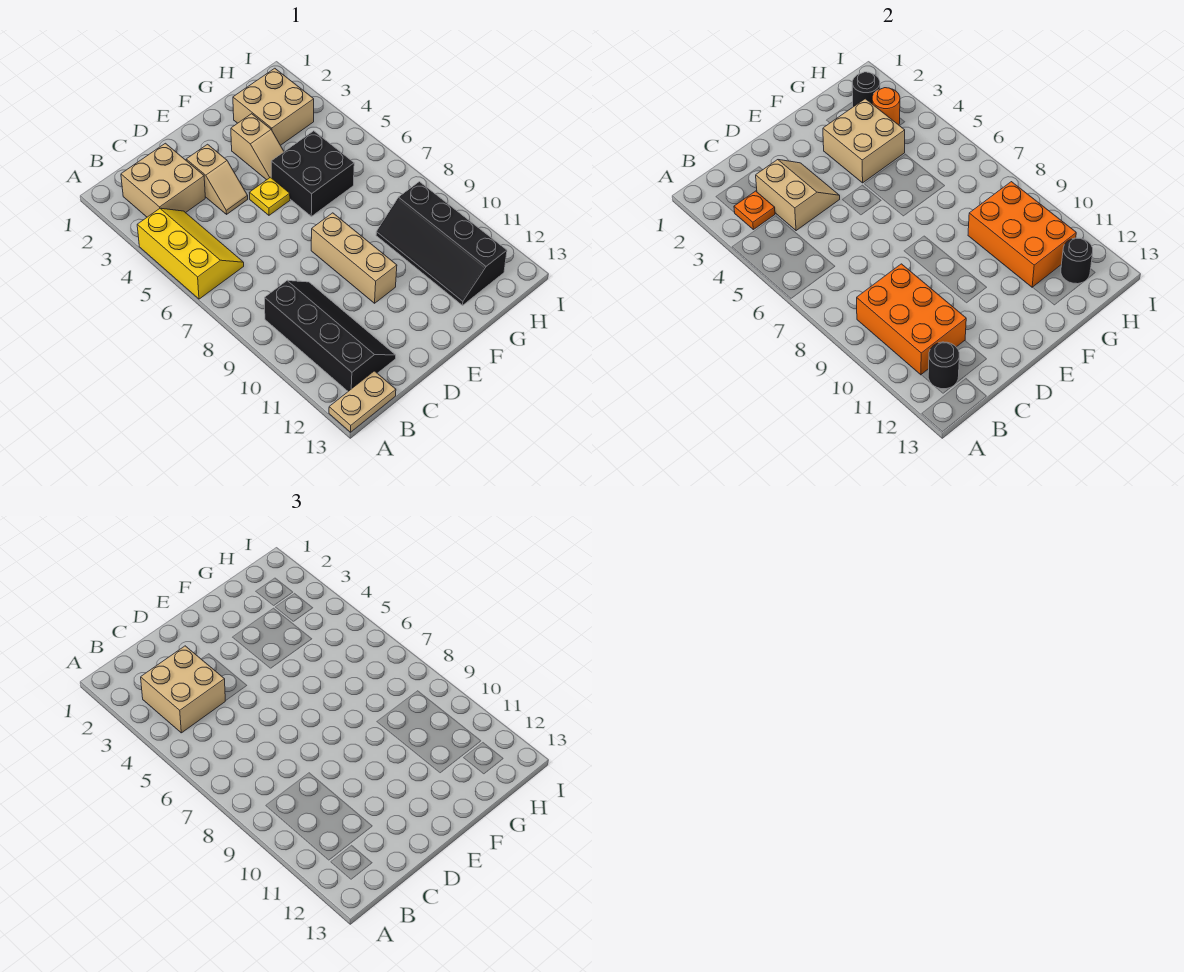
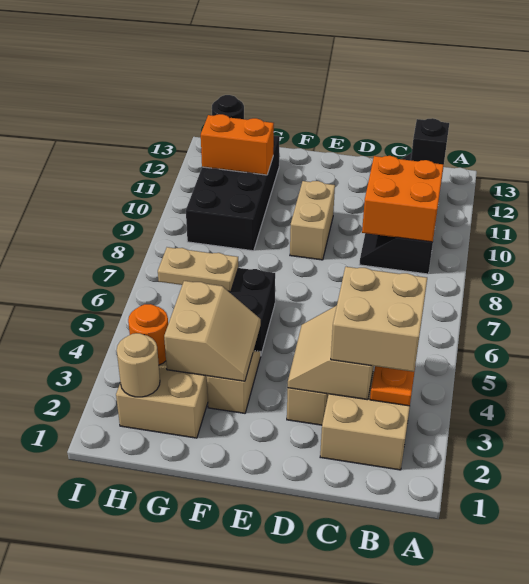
yellow slope A4:B6 level 1 top A -> none
tan plate A13:B13 level 1 -> tan plate G6:H6 level 2
orange brick B9:C11 level 2 -> orange brick B9:C10 level 2
black round brick B12 level 2 -> black brick B12 level 2
yellow plate E5 level 1 -> none
tan brick E8:E10 level 1 -> tan brick E9:E10 level 1
tan brick F3:G4 level 2 -> tan slope F3:G4 level 2 top G
black slope G9:H12 level 1 top H -> black brick G9:H12 level 1
orange brick G9:H11 level 2 -> orange brick G11:H11 level 2
black round brick H2 level 2 -> tan round brick H2 level 2

